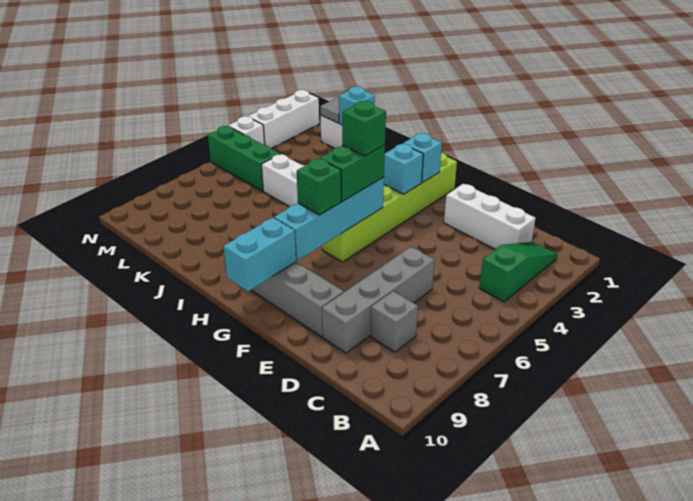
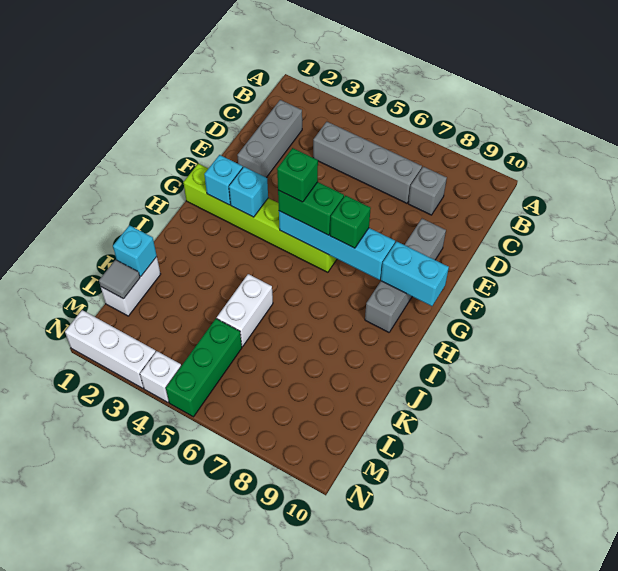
green slope B2:B4 level 1 top 4 -> none
white brick C2:E2 level 1 -> grey brick C2:E2 level 1
grey brick D6:D9 level 1 -> grey brick C4:C7 level 1

